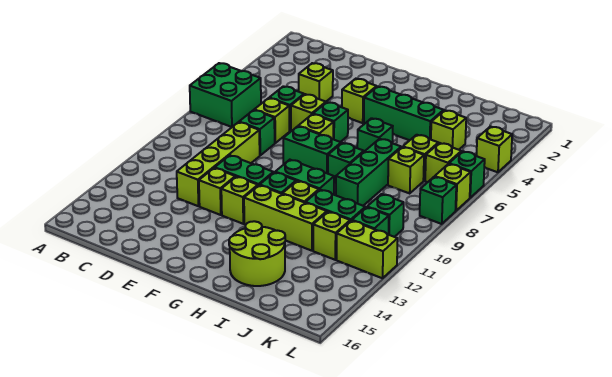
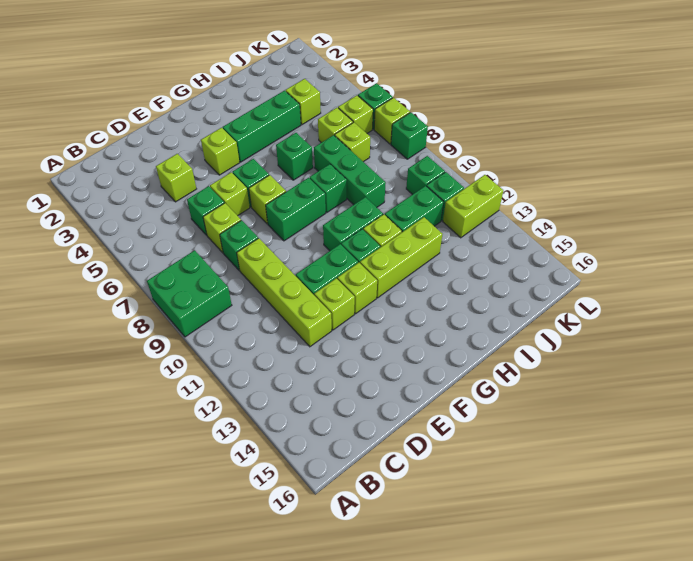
green brick A6:B7 level 1 -> green brick A8:B9 level 1
lime round brick H14:I15 level 1 -> none
lime brick J12 level 1 -> none
lime brick L4 level 1 -> none

